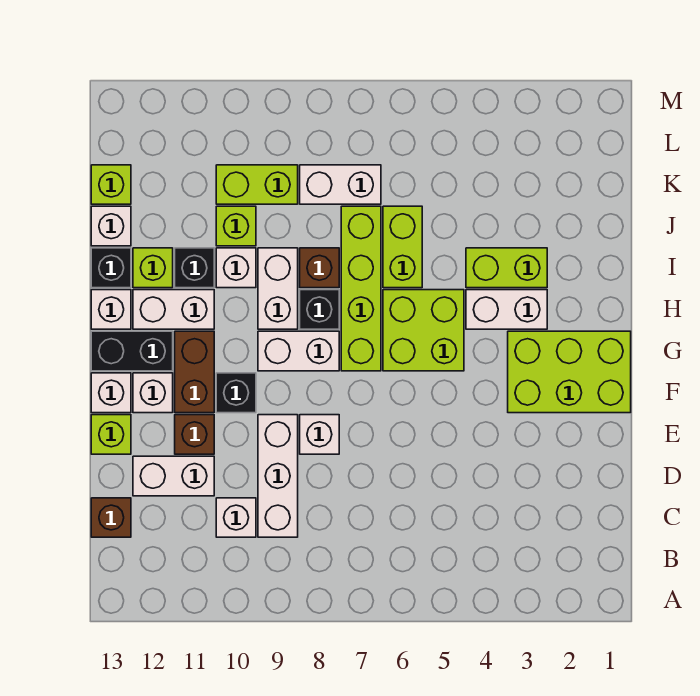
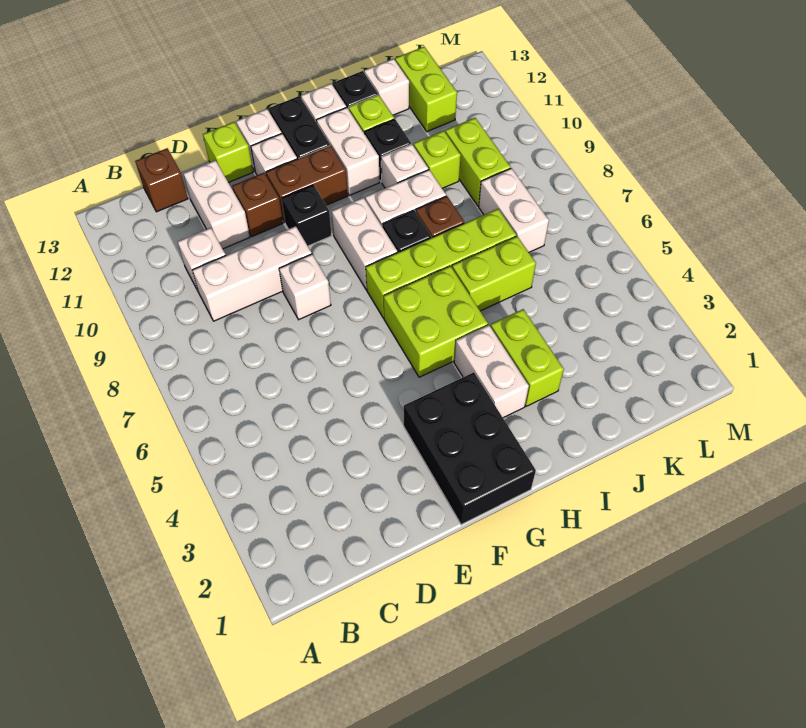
lime brick F1:G3 level 1 -> black brick F1:G3 level 1
lime brick K13 level 1 -> lime brick K12:K13 level 1

